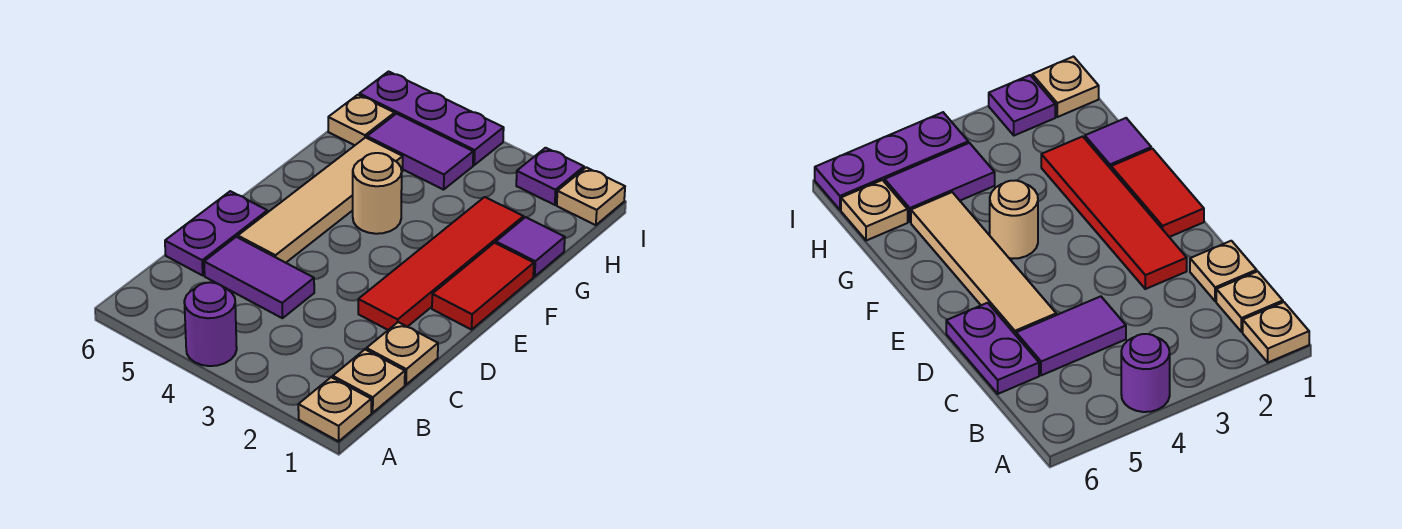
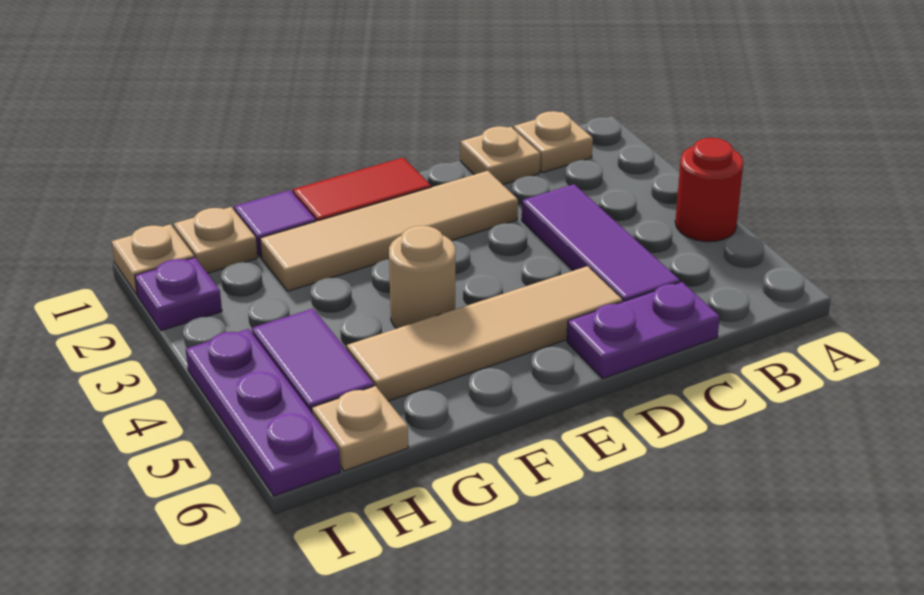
tan plate A1 level 1 -> tan plate H1 level 1
purple round brick A4 level 1 -> red round brick A4 level 1
purple tile C4:C5 level 1 -> purple tile C3:C5 level 1
red tile D2:G2 level 1 -> tan tile D2:G2 level 1

